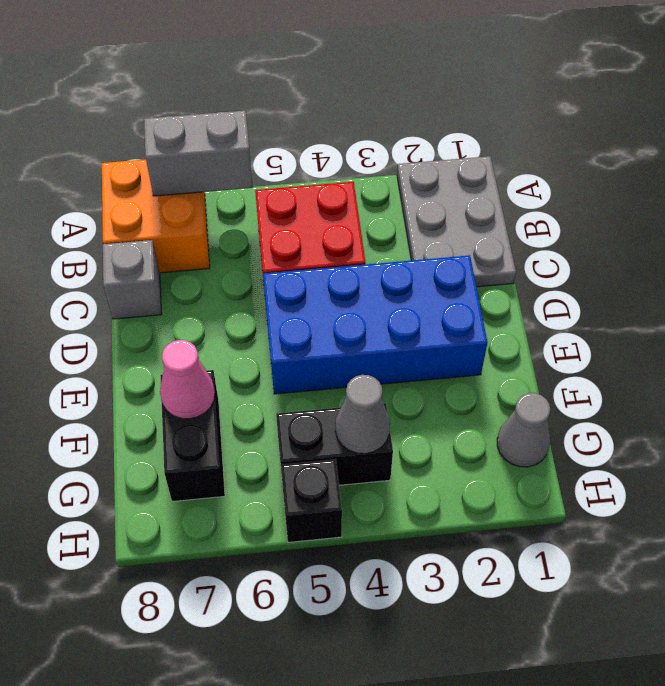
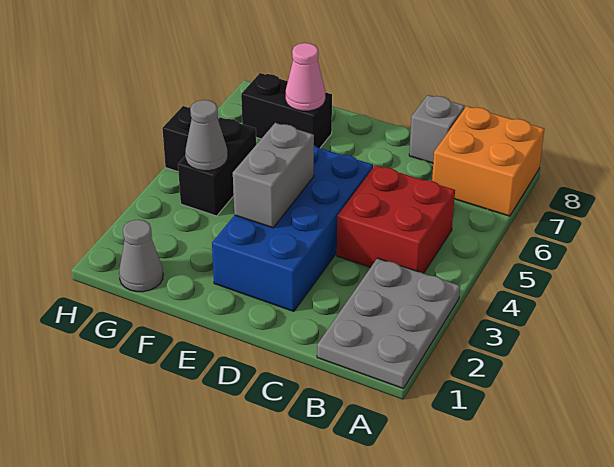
grey plate A1:C2 level 1 -> grey plate A1:B3 level 1
grey brick A6:A7 level 2 -> grey brick E3:E4 level 2

